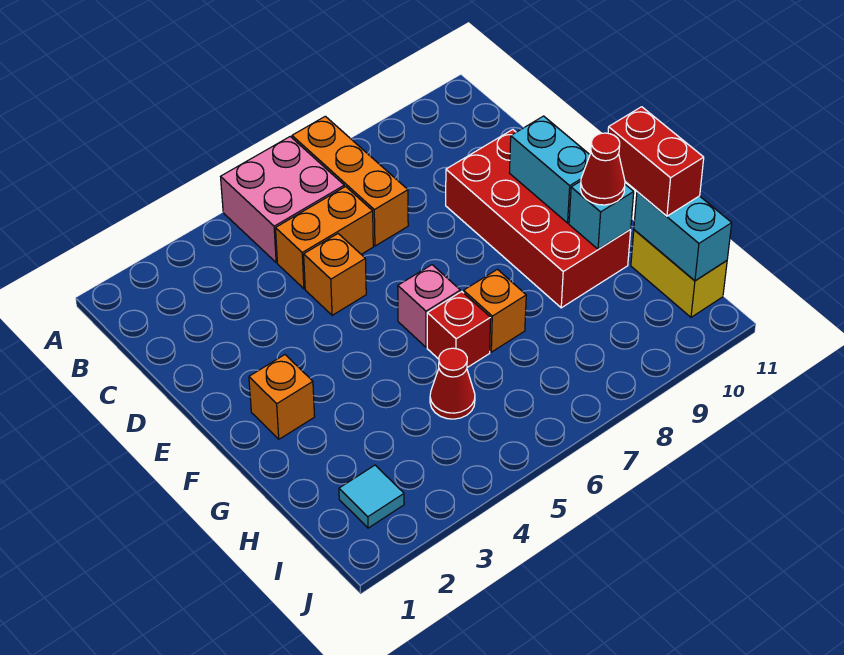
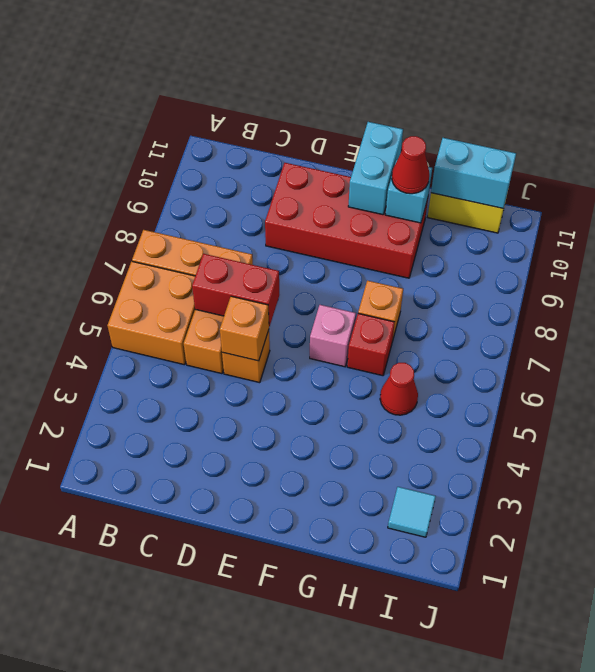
pink brick A5:B6 level 1 -> orange brick A5:B6 level 1
cyan brick E10:F10 level 2 -> cyan brick F10:F11 level 2
orange brick F2 level 1 -> orange brick D5 level 2
red brick G11:H11 level 3 -> red brick C6:D6 level 2

